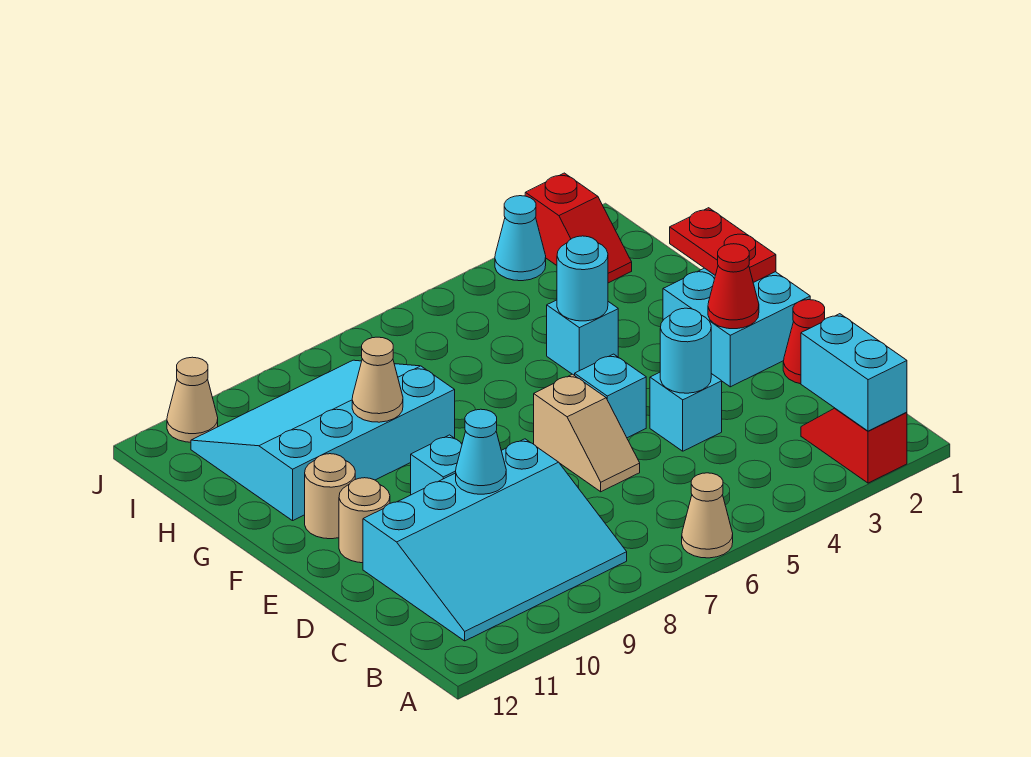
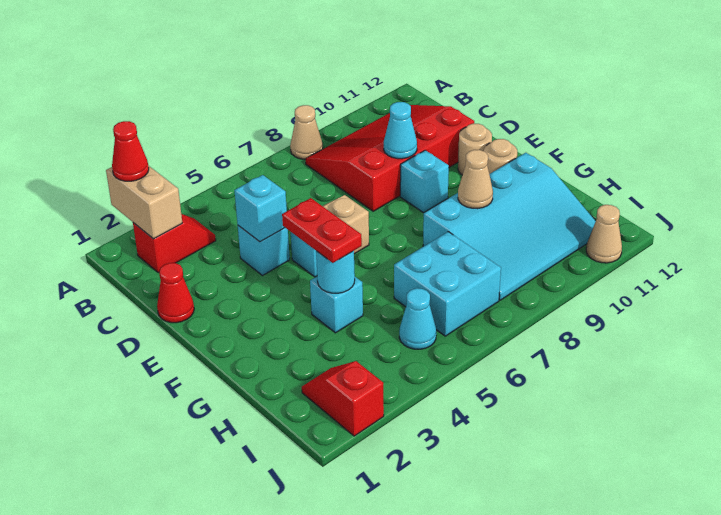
red slope A2:B2 level 1 top A -> red slope B2:B3 level 1 top 2
cyan brick A2:B2 level 2 -> tan brick A2:B2 level 2
tan cone A6 level 1 -> tan cone A8 level 1
cyan slope B8:D11 level 1 top D -> red slope B8:D11 level 1 top D
cyan round brick D4 level 2 -> cyan brick D4 level 2
cyan brick E1:F2 level 1 -> cyan brick H6:I7 level 1
red cone E2 level 2 -> red cone A2 level 3
red plate F1:G1 level 2 -> red plate F4:G4 level 3
cyan cone J3 level 1 -> cyan cone I5 level 1

